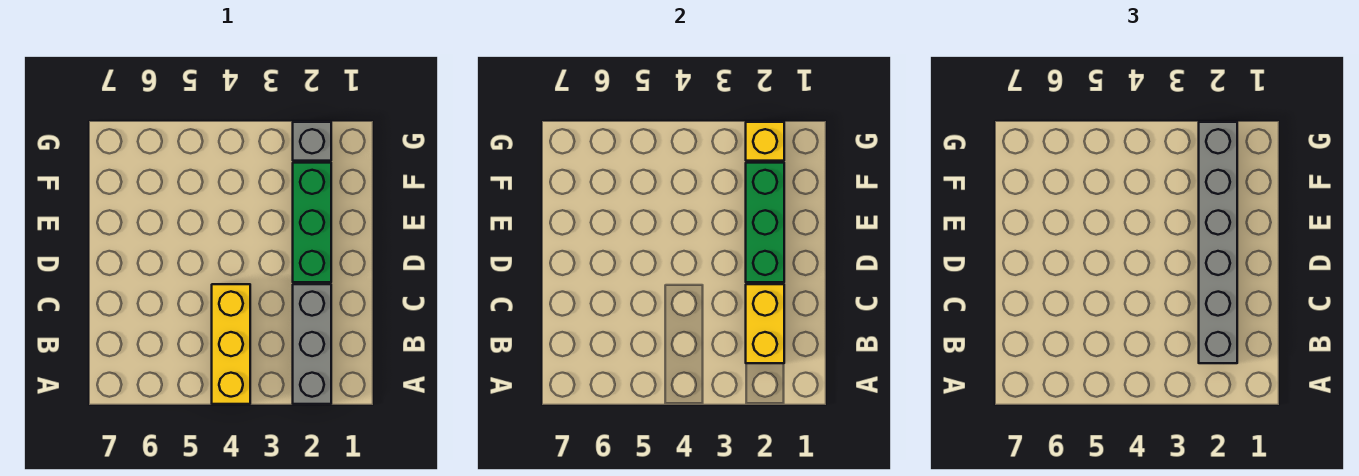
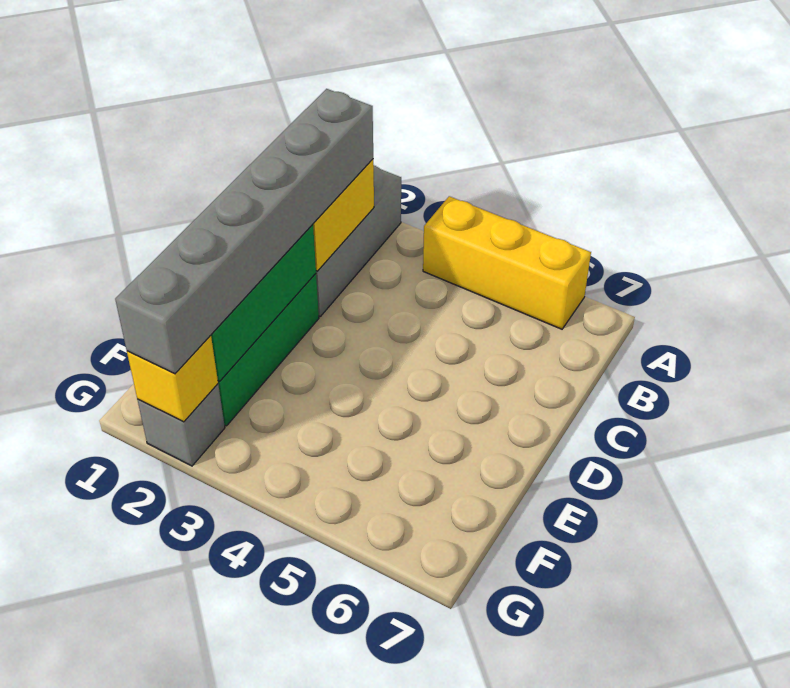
yellow brick A4:C4 level 1 -> yellow brick A4:A6 level 1

